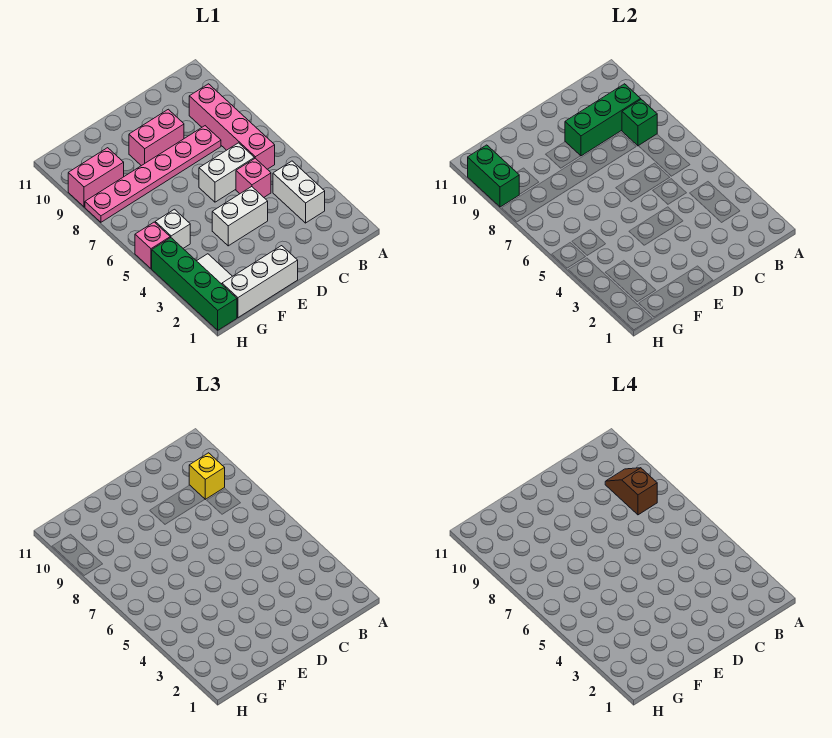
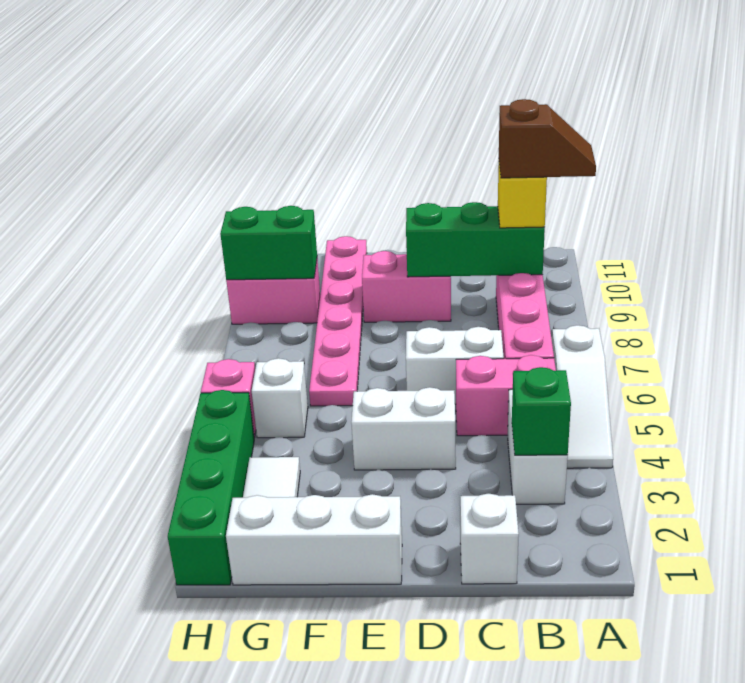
none -> white slope A4:A6 level 1 top 6
green brick B8 level 2 -> green brick B3 level 2
brown slope B8:B9 level 4 top 8 -> brown slope A9:B9 level 4 top B
none -> white brick C1 level 1
pink brick C5 level 1 -> pink brick B5:C5 level 1
pink plate C8:H8 level 1 -> pink plate F6:F11 level 1
green brick H9:H10 level 2 -> green brick G9:H9 level 2

